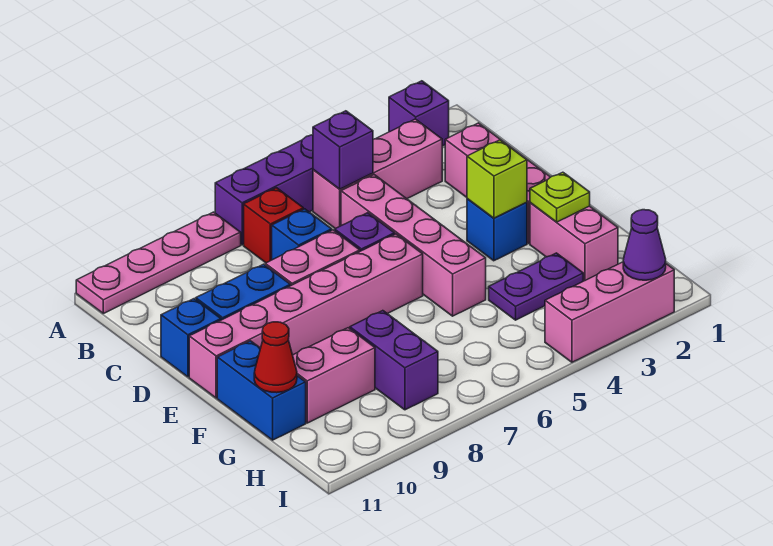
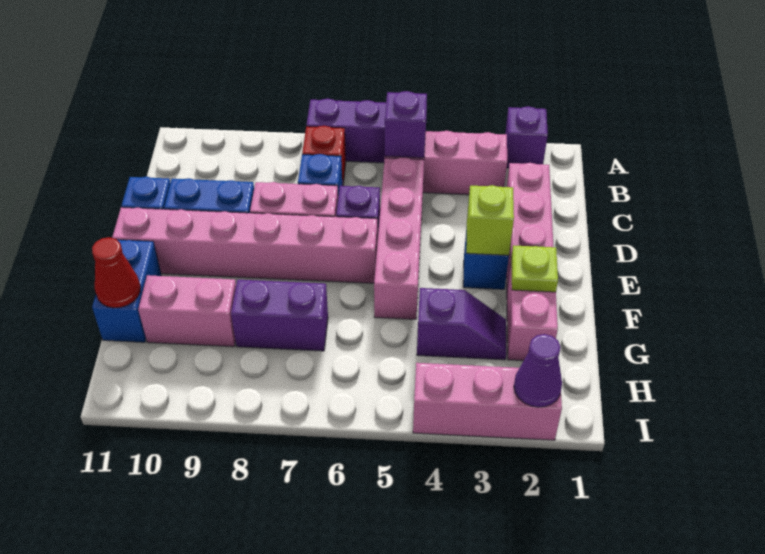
pink plate A8:A11 level 1 -> none
purple plate G3:G4 level 1 -> purple slope G3:G4 level 1 top 4
purple brick G8:H8 level 1 -> purple brick G7:G8 level 1

